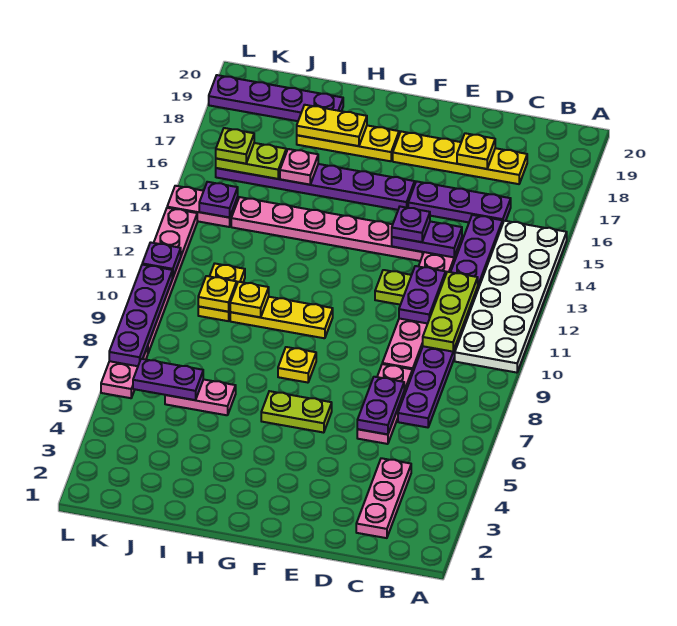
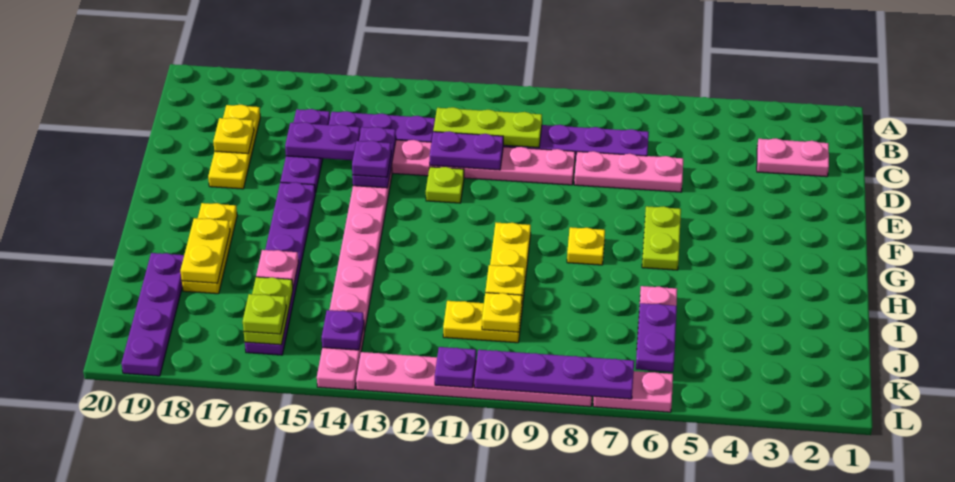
white plate A10:B15 level 1 -> none
pink plate C2:C4 level 1 -> pink plate C2:C3 level 1
yellow plate C18:F18 level 1 -> yellow plate C18:E18 level 1
purple plate D6:D7 level 2 -> purple plate D15:D16 level 2

